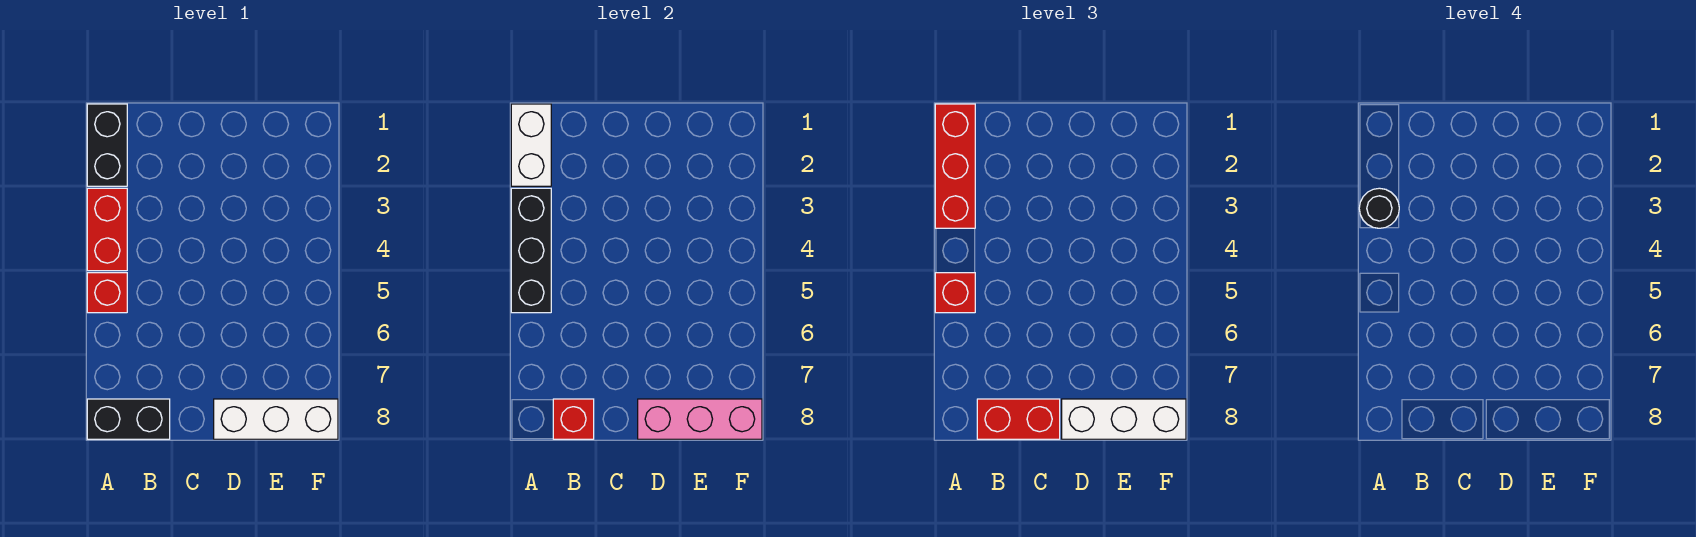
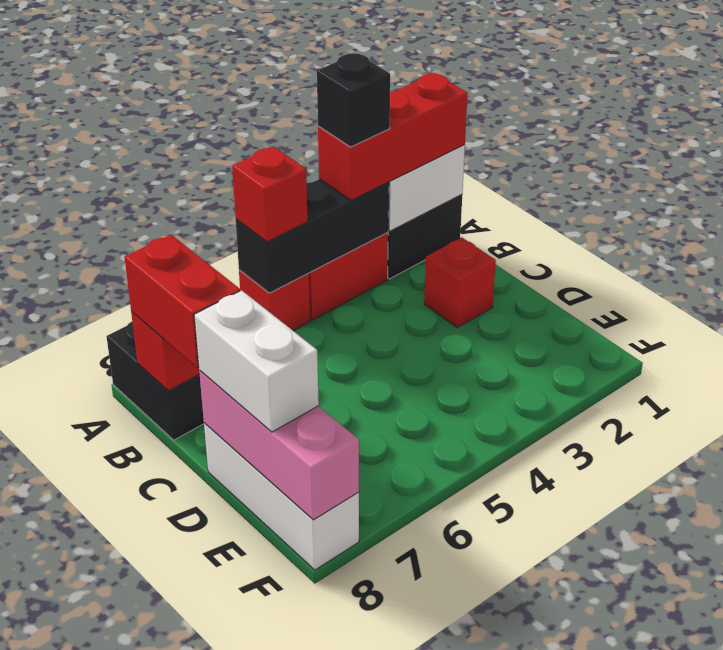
black round brick A3 level 4 -> black brick A3 level 4
none -> red brick C2 level 1
white brick D8:F8 level 3 -> white brick D8:E8 level 3

